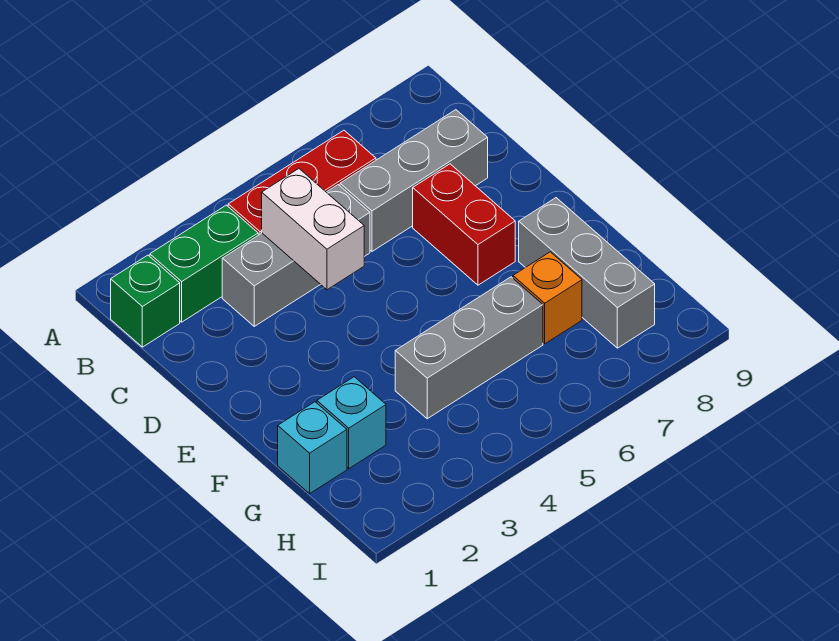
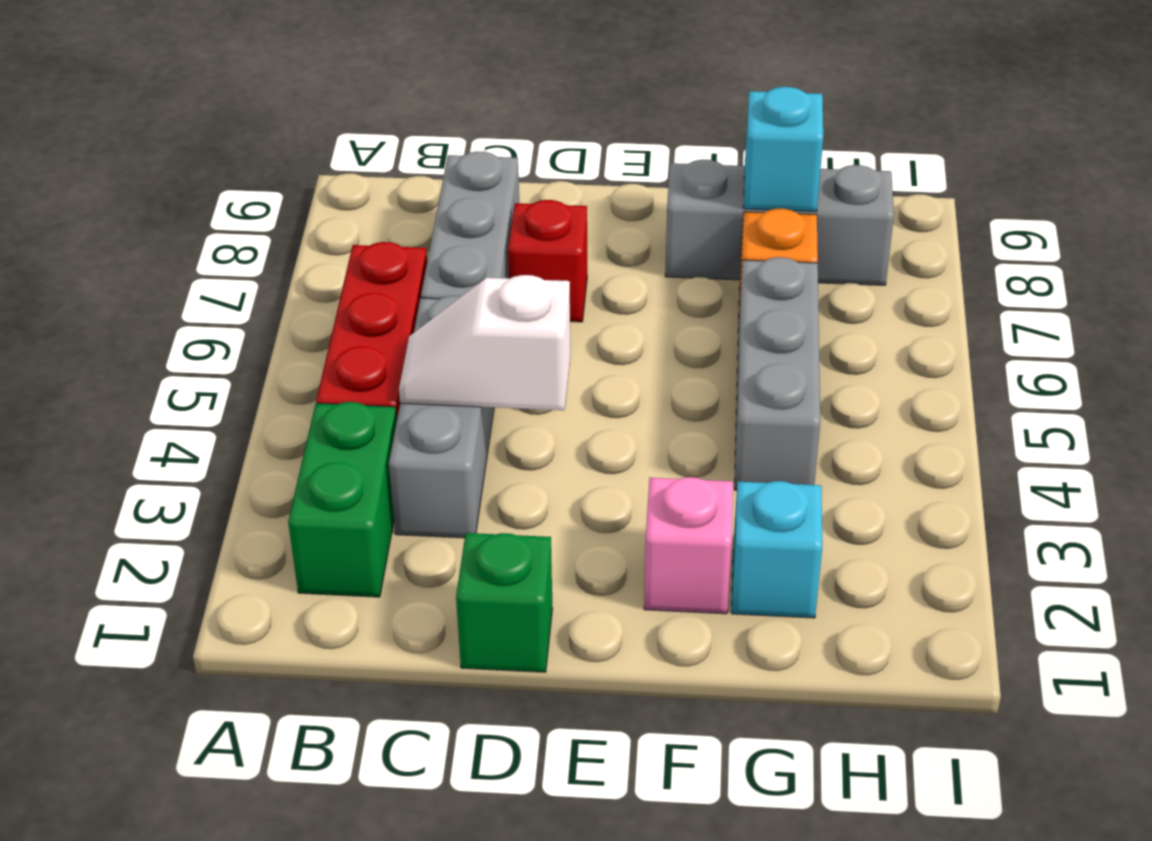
green brick B1 level 1 -> green brick D1 level 1
white brick C4:D4 level 2 -> white slope C4:D4 level 2 top D
red brick D7:E7 level 1 -> red brick D7 level 1
none -> pink brick F2 level 1
cyan brick G1 level 1 -> cyan brick G8 level 2

